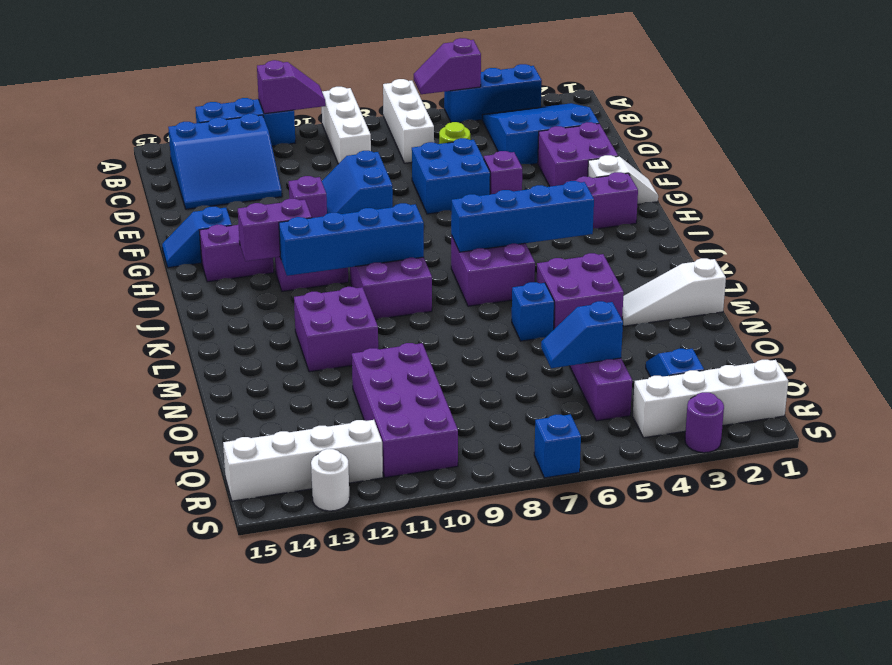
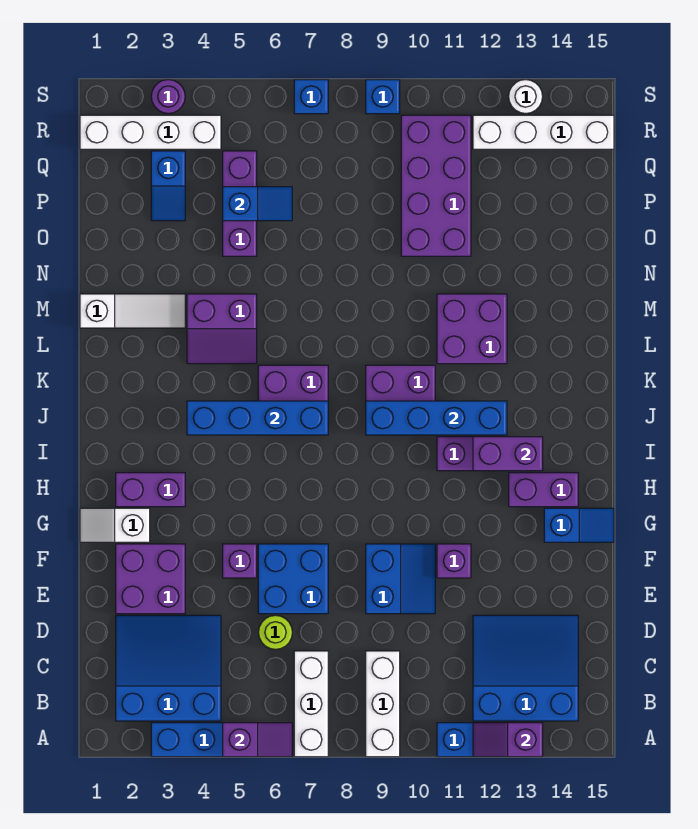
purple slope A10:A11 level 2 top 11 -> purple slope A12:A13 level 2 top 13
blue slope B2:D4 level 1 top D -> blue slope B2:D4 level 1 top B
purple brick L4:M5 level 1 -> purple slope L4:M5 level 1 top M
blue brick M6 level 1 -> blue brick S9 level 1

